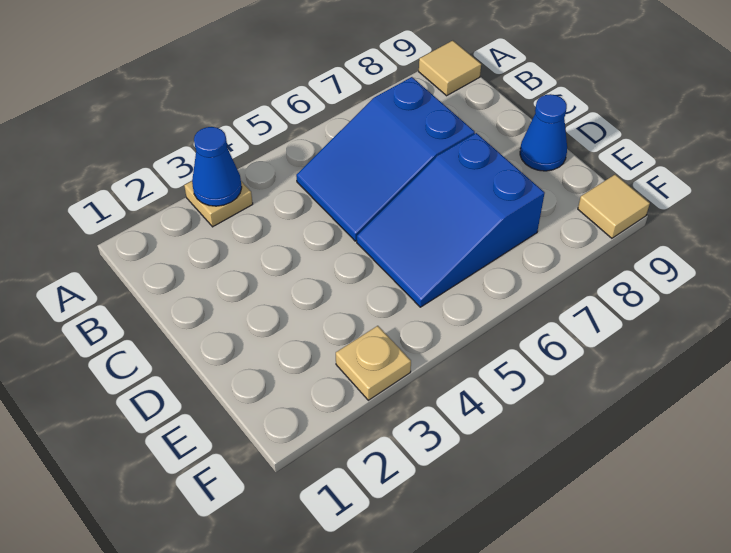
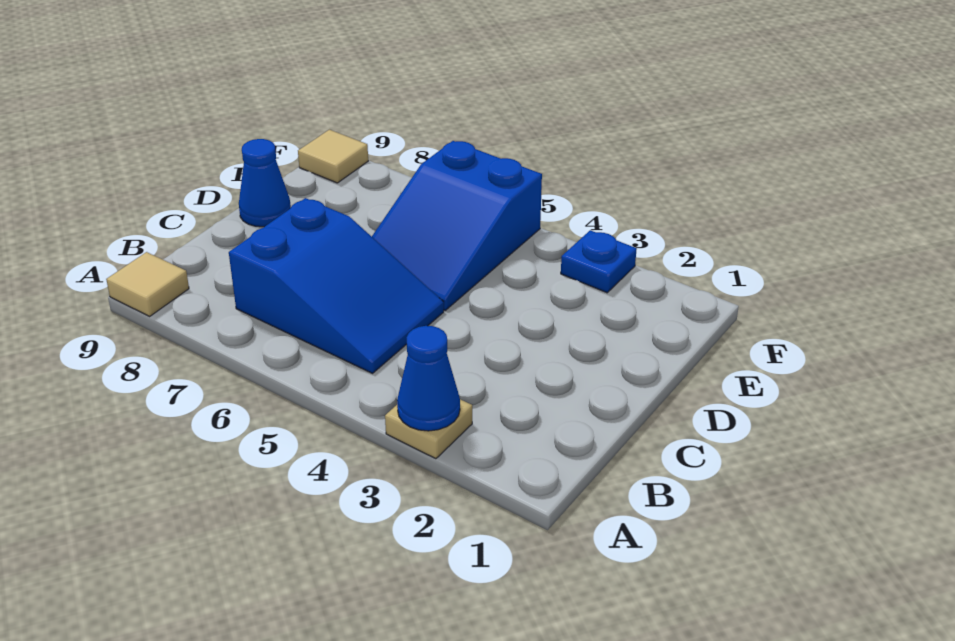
blue slope D5:E7 level 1 top 7 -> blue slope D5:F6 level 1 top F
tan plate F3 level 1 -> blue plate F3 level 1

